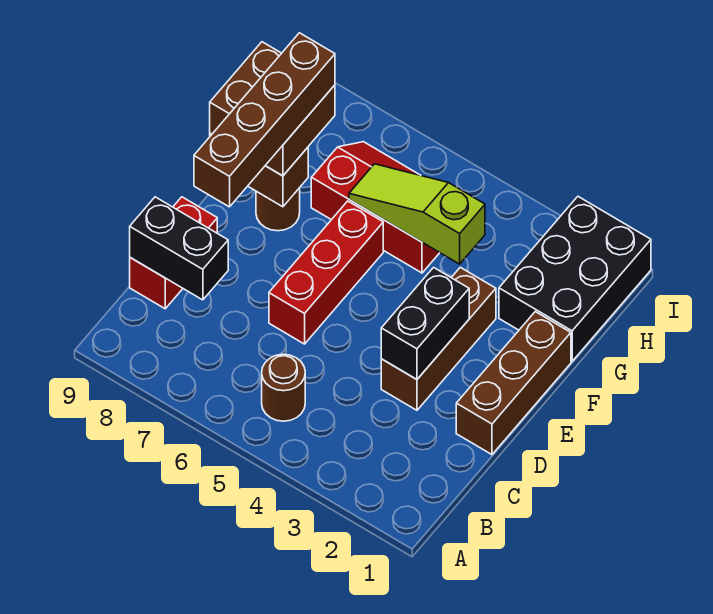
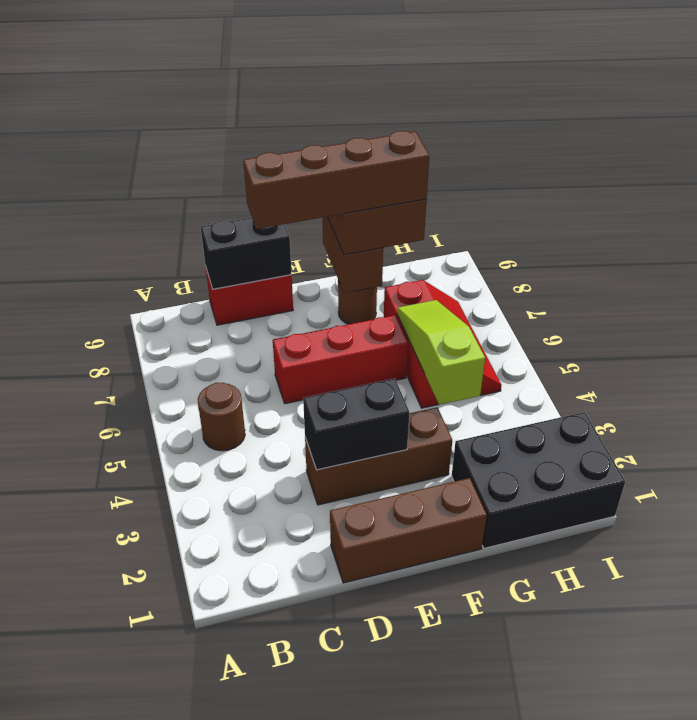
black brick C8:C9 level 2 -> black brick C9:D9 level 2

